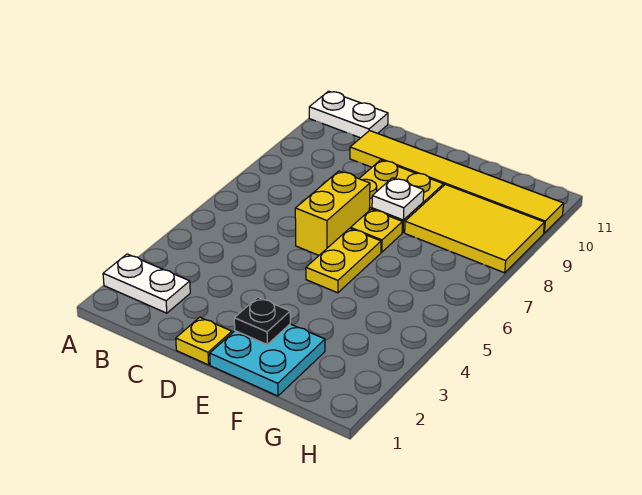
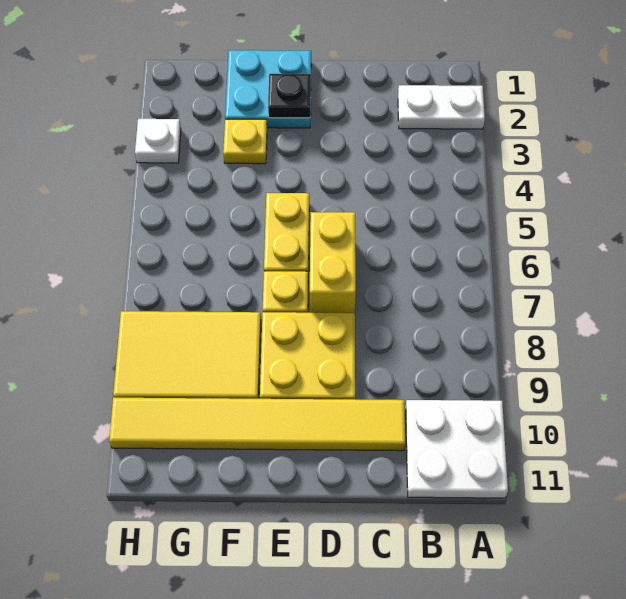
white plate A11:B11 level 1 -> white plate A10:B11 level 1
yellow plate D1 level 1 -> yellow plate F3 level 1
white plate E8 level 2 -> white plate H3 level 1

